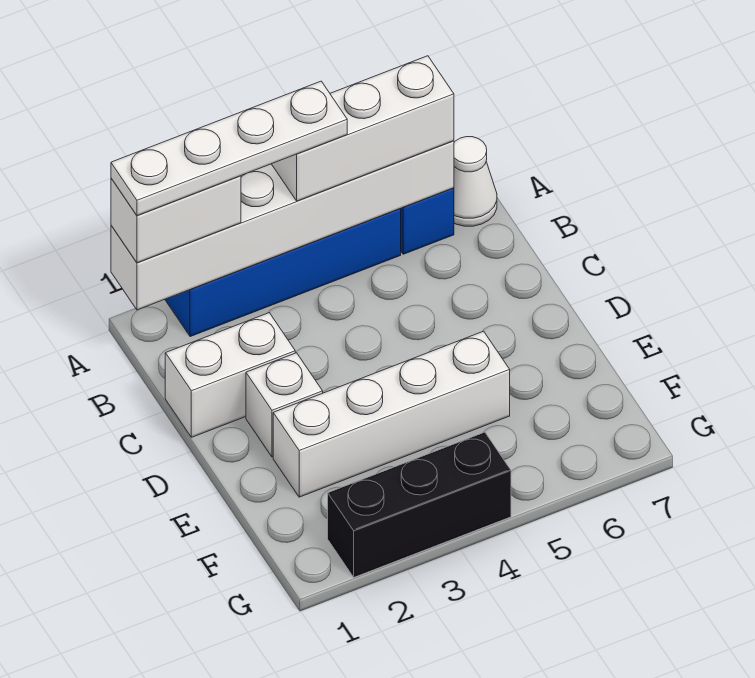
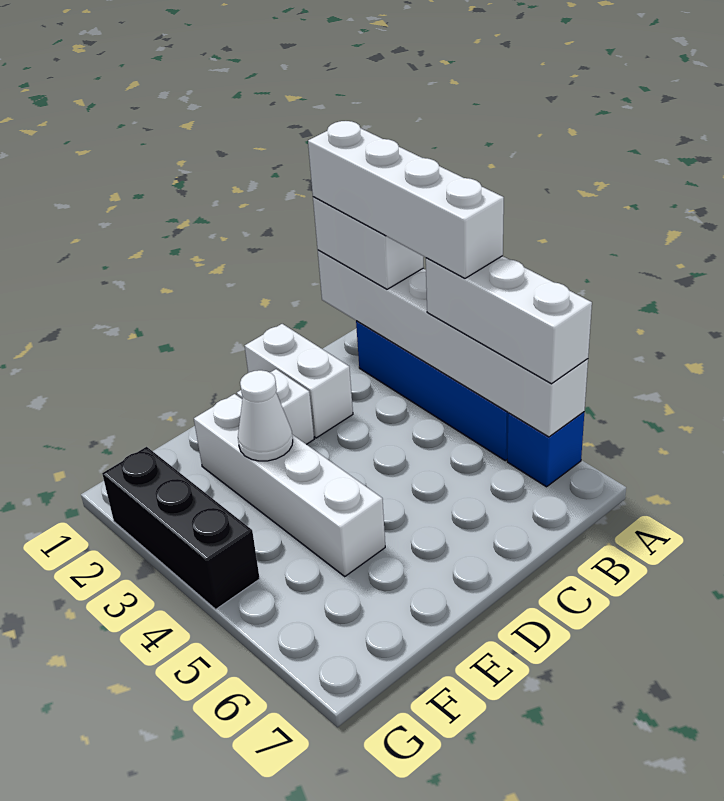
white plate A1:A4 level 4 -> white brick A1:A4 level 4
white cone A7 level 1 -> white cone E3 level 2

